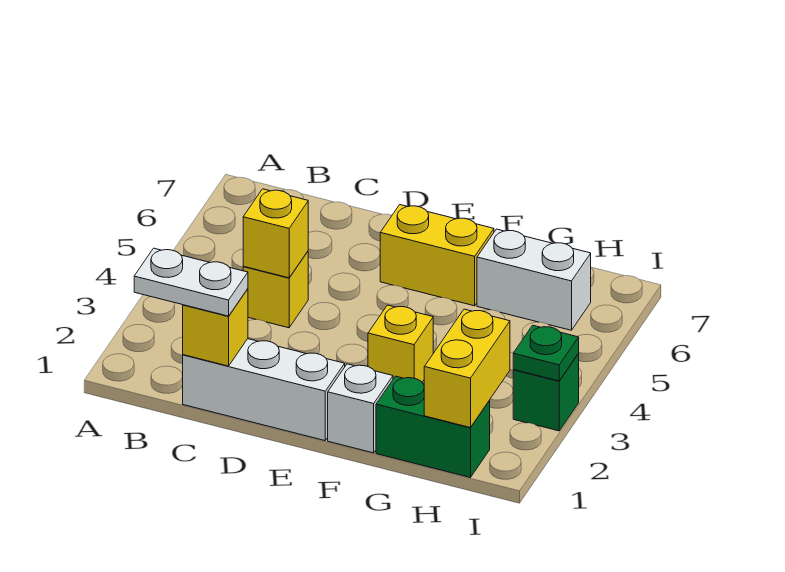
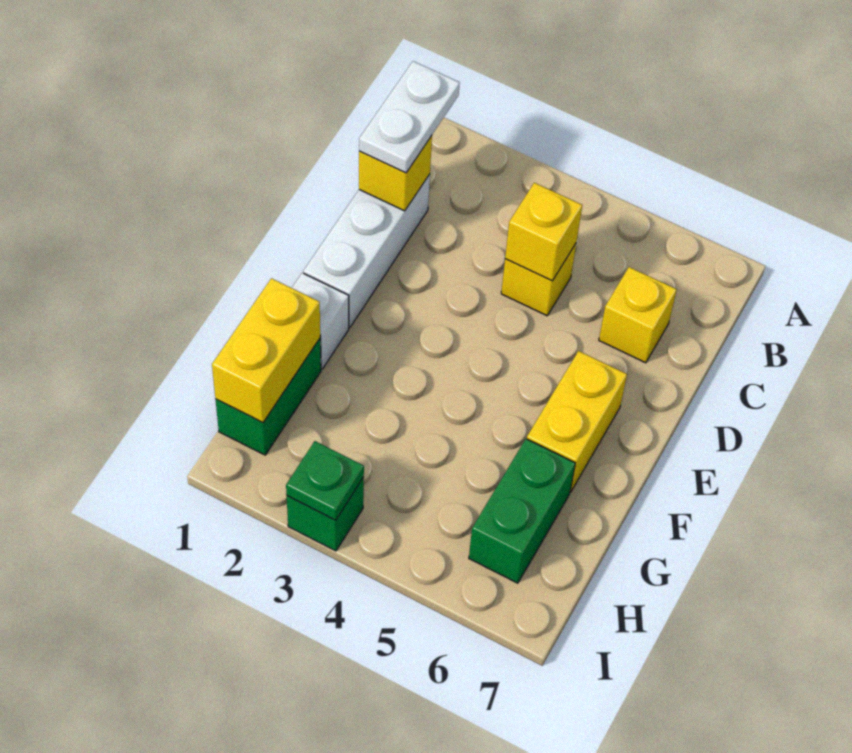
yellow brick F3 level 1 -> yellow brick C6 level 1
white brick G6:H6 level 1 -> green brick G6:H6 level 1
yellow brick H1:H2 level 2 -> yellow brick G1:H1 level 2

